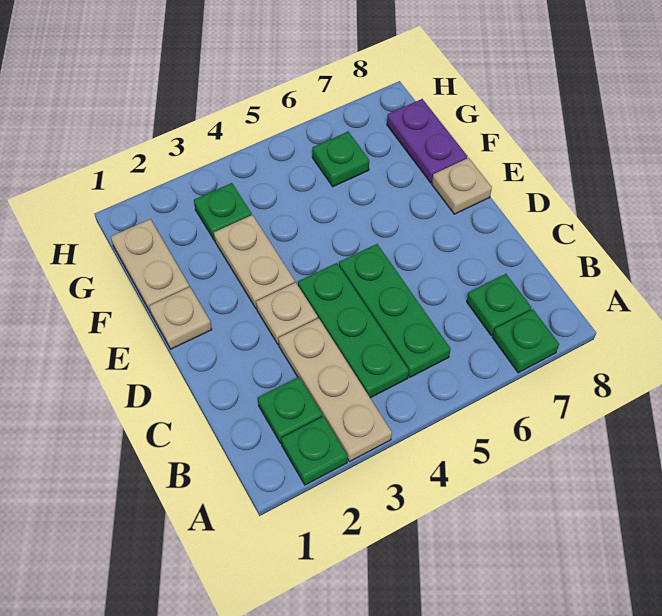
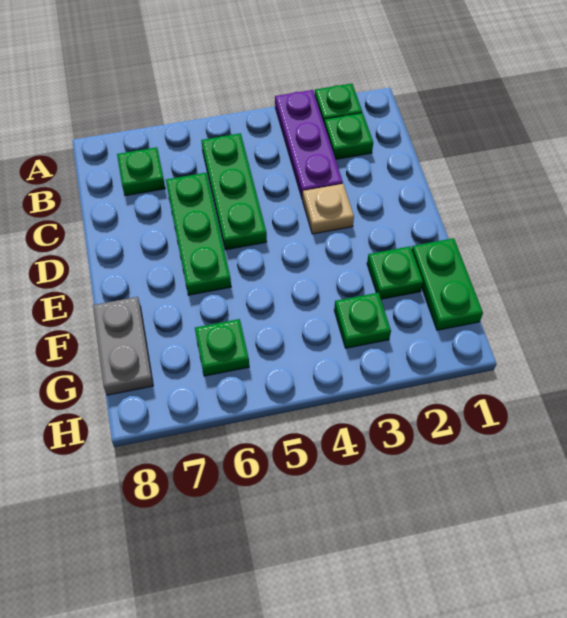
tan plate A3:C3 level 1 -> purple plate A3:C3 level 1
green plate A7 level 1 -> green plate F2 level 1
green plate B4:D4 level 1 -> green plate C6:E6 level 1
tan plate E1 level 1 -> none
tan plate E3:F3 level 1 -> none
tan plate E8 level 1 -> none
tan plate F1:G1 level 1 -> green plate F1:G1 level 1
purple plate F8:G8 level 1 -> grey plate F8:G8 level 1

